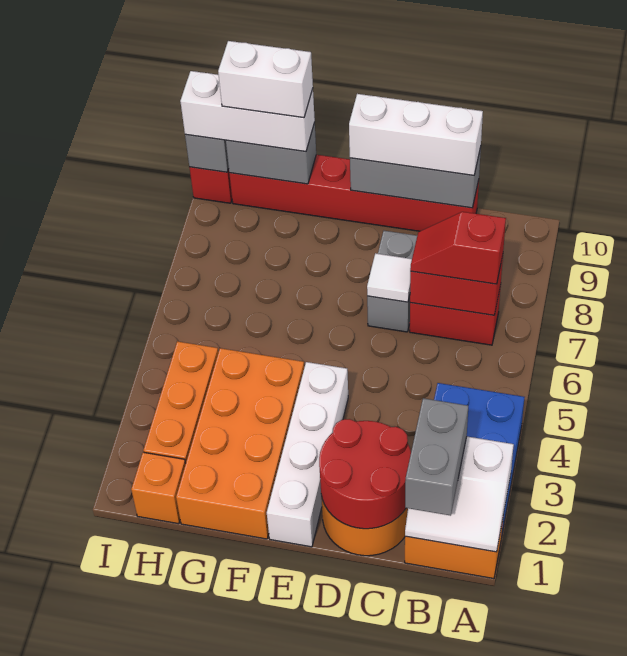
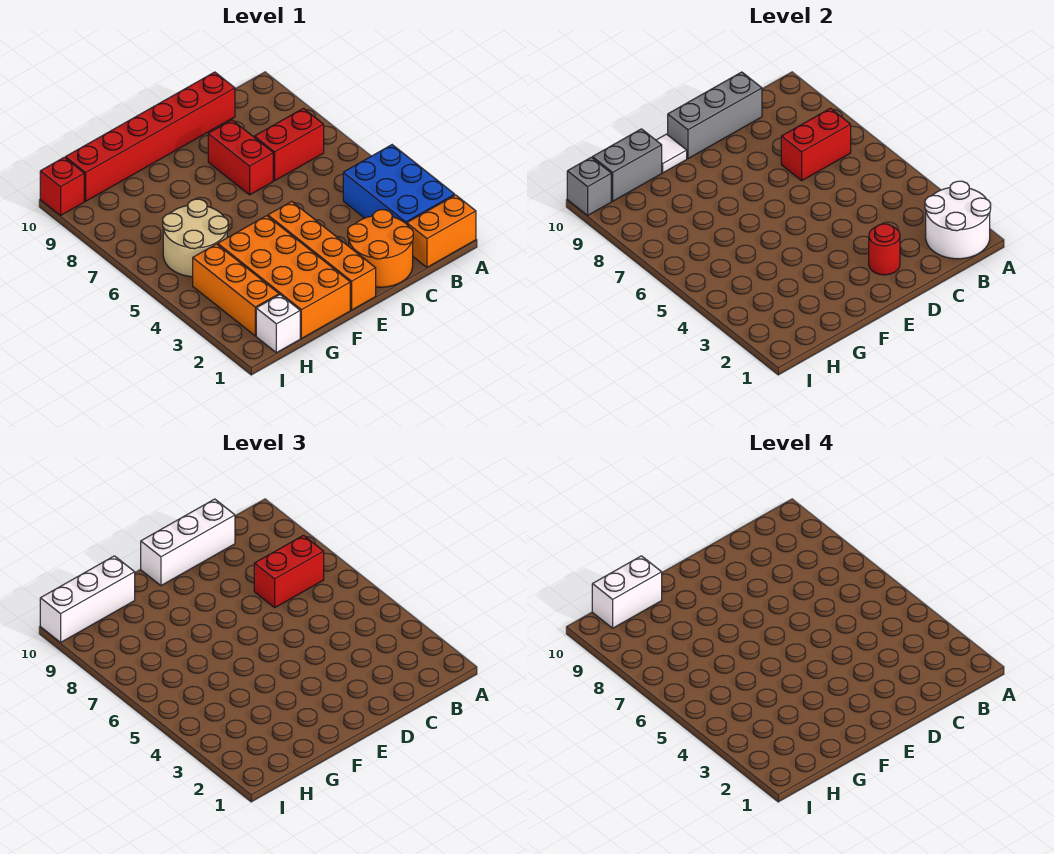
white slope A1:B2 level 2 top 2 -> white round brick A1:B2 level 2
grey brick B1:B2 level 3 -> none
red slope B7:C7 level 3 top B -> red brick B7:C7 level 3
red round brick C1:D2 level 2 -> red round brick D2 level 2
grey brick D7:D8 level 1 -> red brick D7:D8 level 1
white tile D7 level 2 -> white tile F10 level 2
white brick E1:E4 level 1 -> orange brick E1:E4 level 1
none -> tan round brick G5:H6 level 1
orange brick H1 level 1 -> white brick H1 level 1

